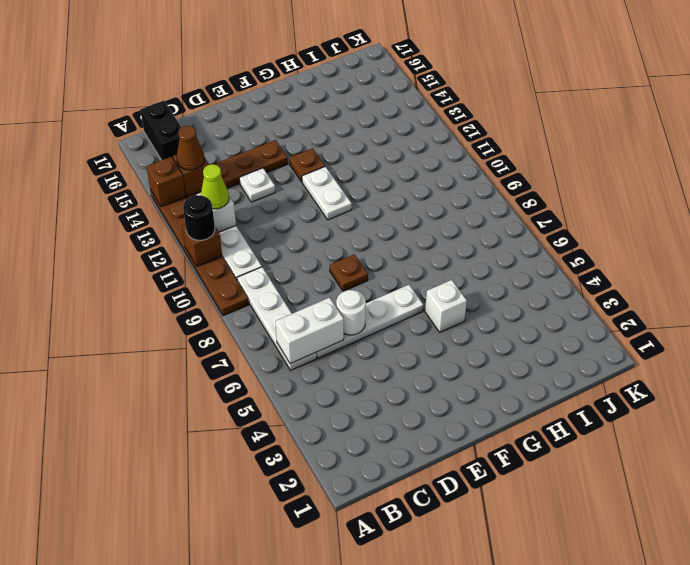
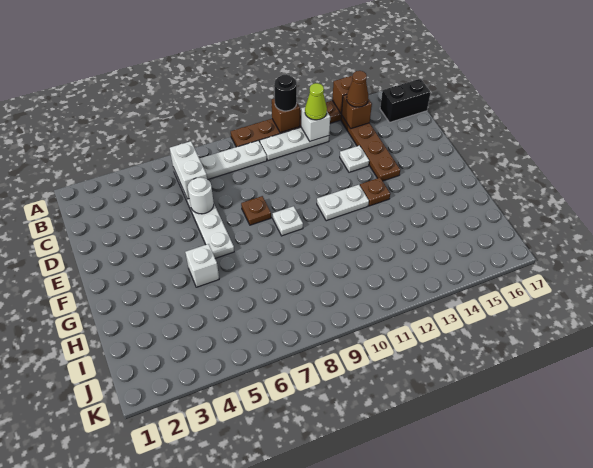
none -> white plate F9 level 1

